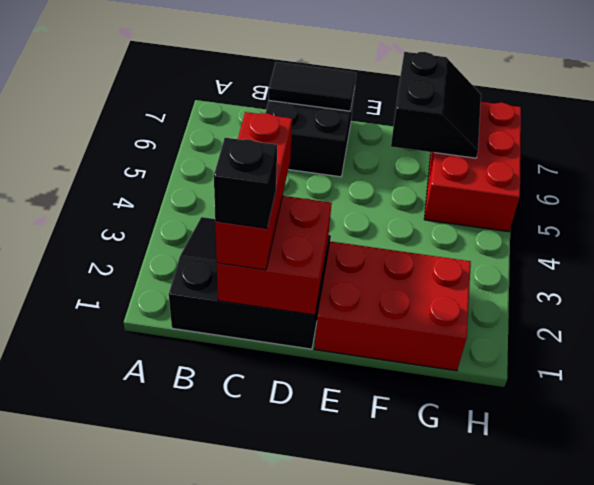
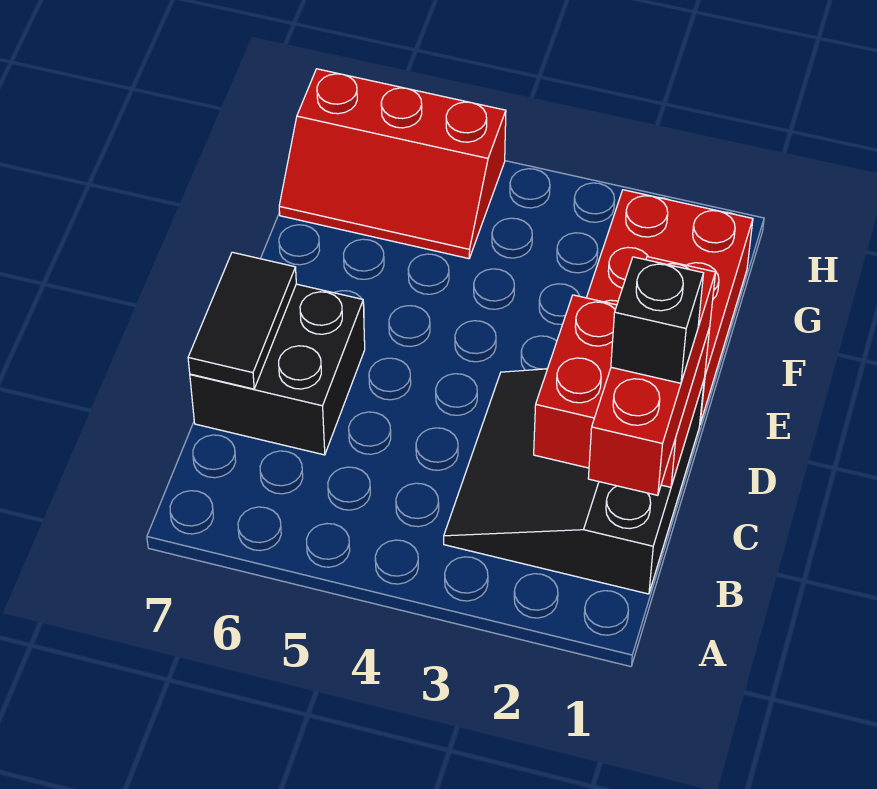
red brick C1:C3 level 3 -> red brick B1:D1 level 3
black slope F6:G7 level 2 top F -> none
red brick G5:H7 level 1 -> red slope G5:H7 level 1 top H

